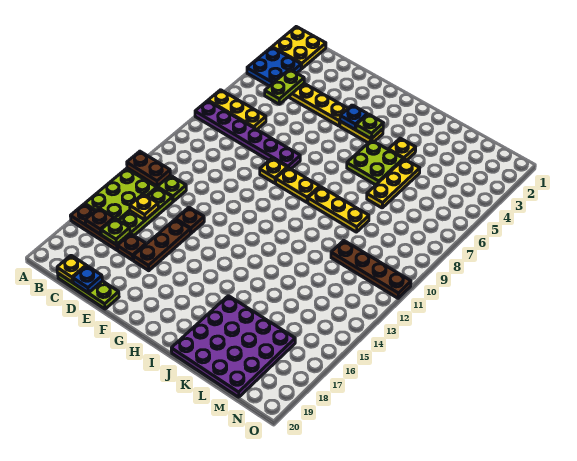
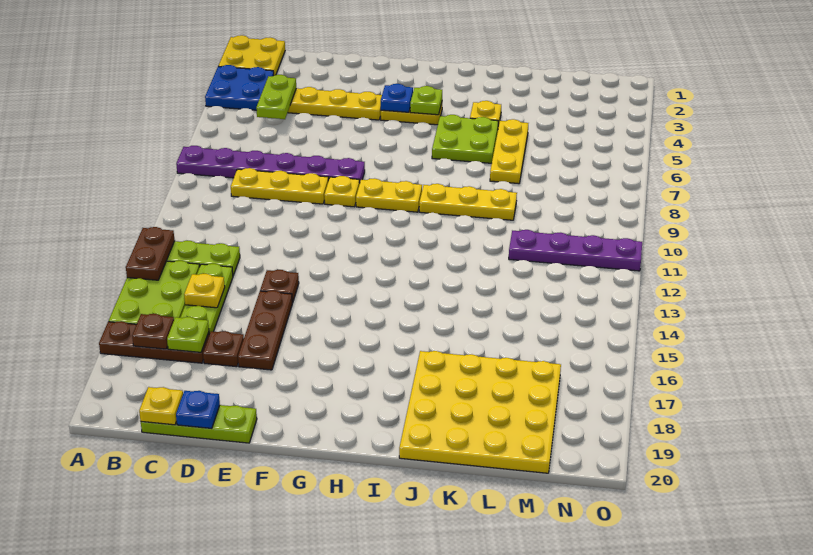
yellow plate A7:C7 level 1 -> yellow plate C9:E9 level 1
brown plate A13:B13 level 2 -> brown plate A13:A14 level 2
purple plate J17:M20 level 1 -> yellow plate J17:M20 level 1
brown plate L11:O11 level 1 -> purple plate L11:O11 level 1

